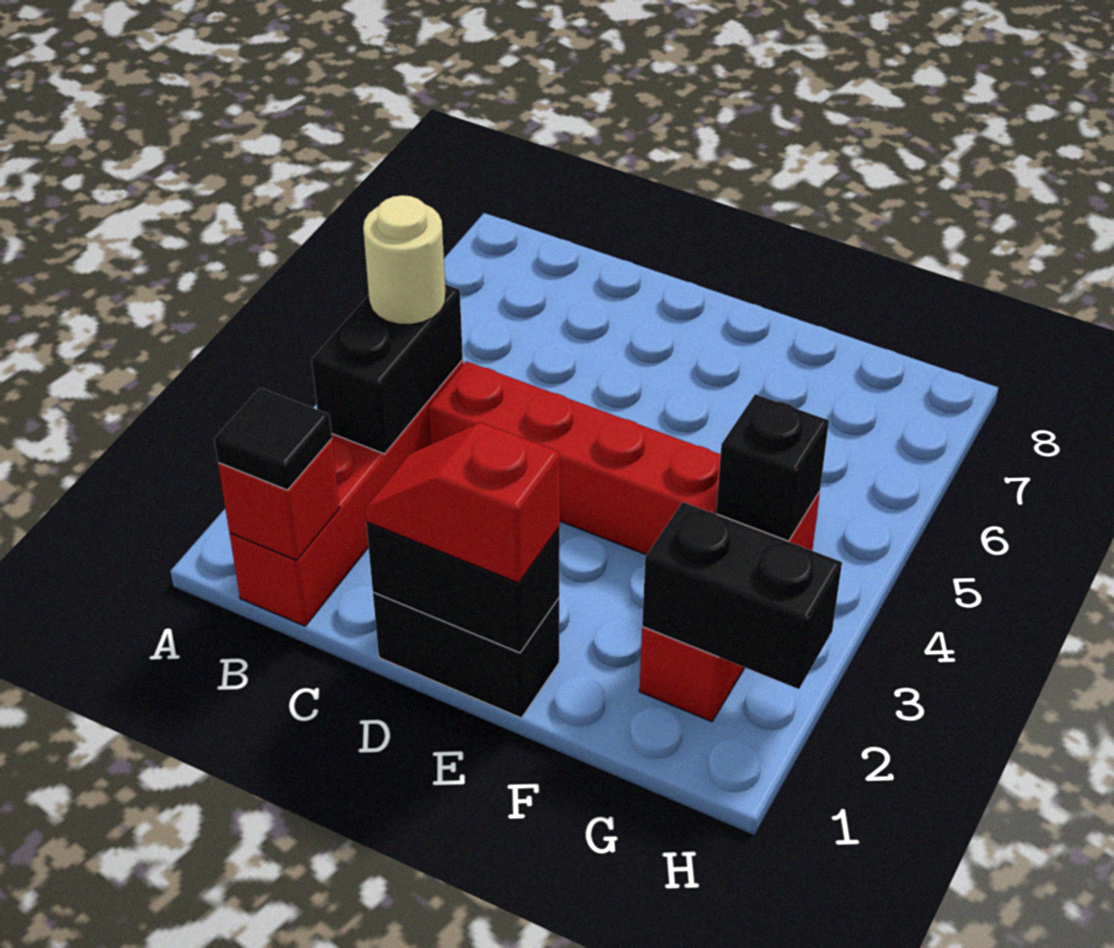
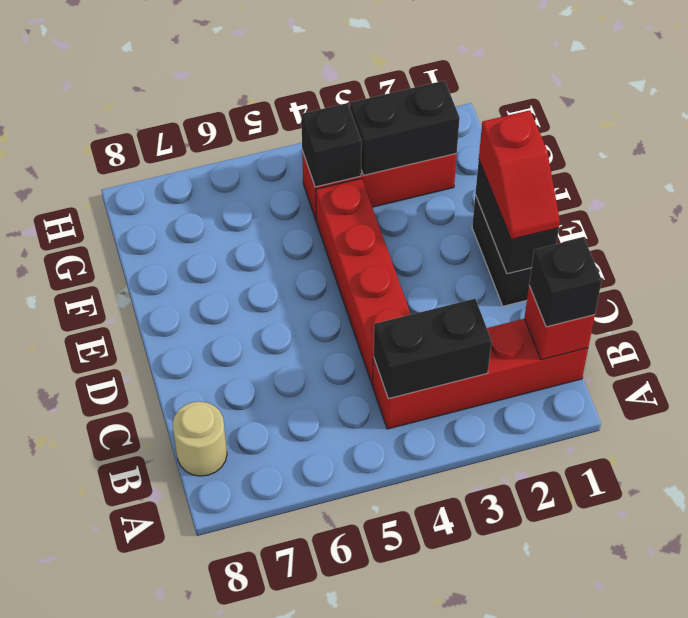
black tile B1 level 3 -> black brick B1 level 3
tan round brick B4 level 3 -> tan round brick B8 level 1
black brick G2:H2 level 2 -> black brick G2:G3 level 2

